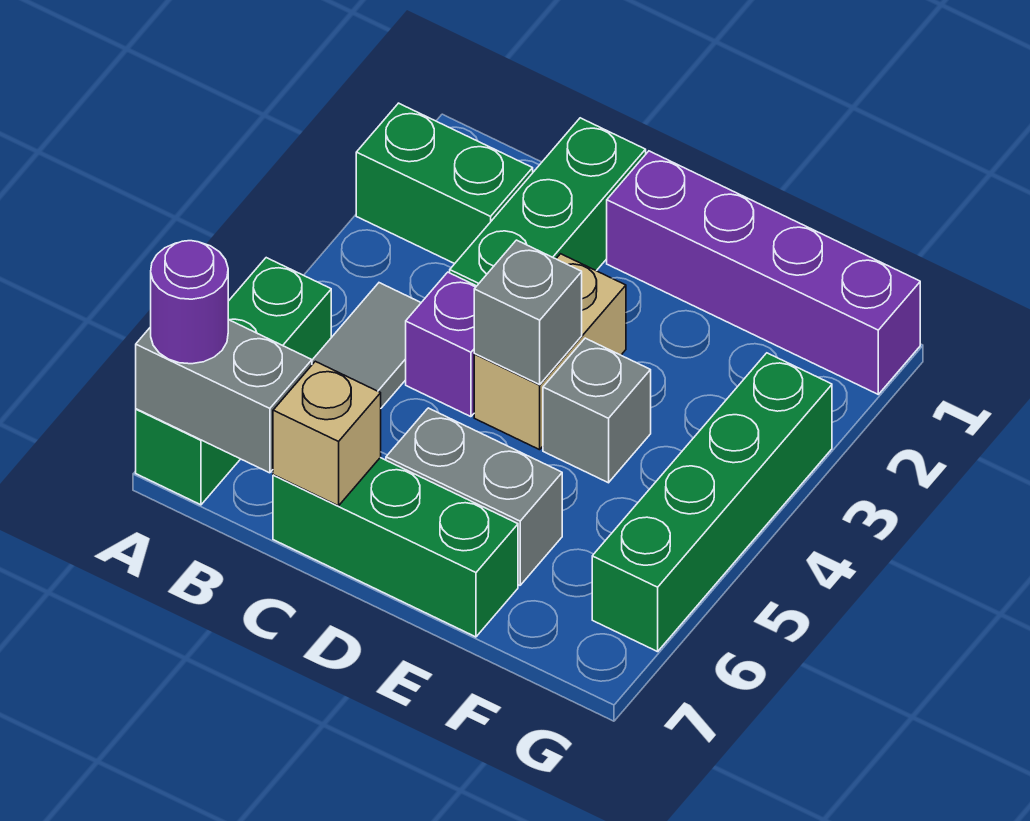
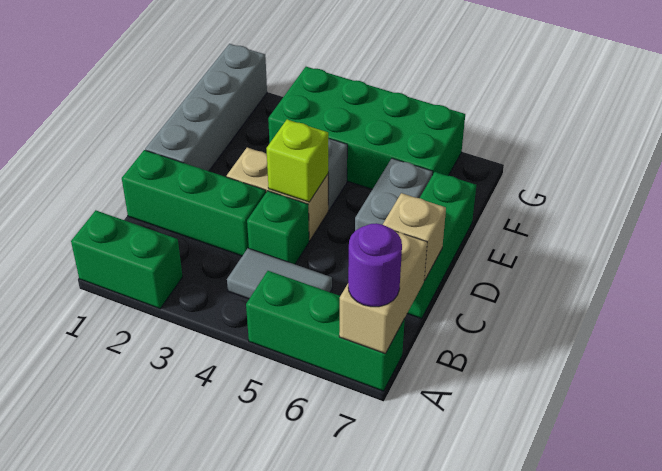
green brick A2:B2 level 1 -> green brick A1:A2 level 1
grey brick A7:B7 level 2 -> tan brick A7:B7 level 2
purple brick C4 level 1 -> green brick C4 level 1
purple brick D1:G1 level 1 -> grey brick D1:G1 level 1
grey brick D4 level 2 -> lime brick D4 level 2
green brick G3:G6 level 1 -> green brick F3:G6 level 1

